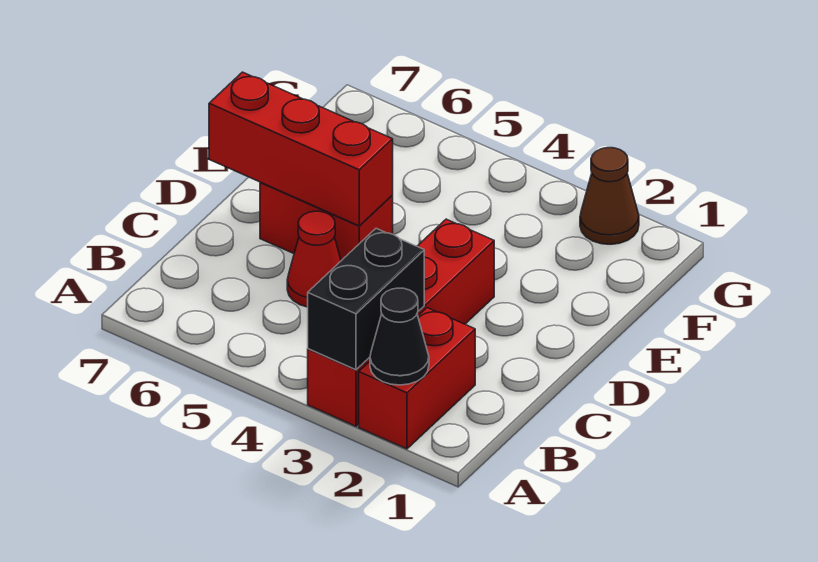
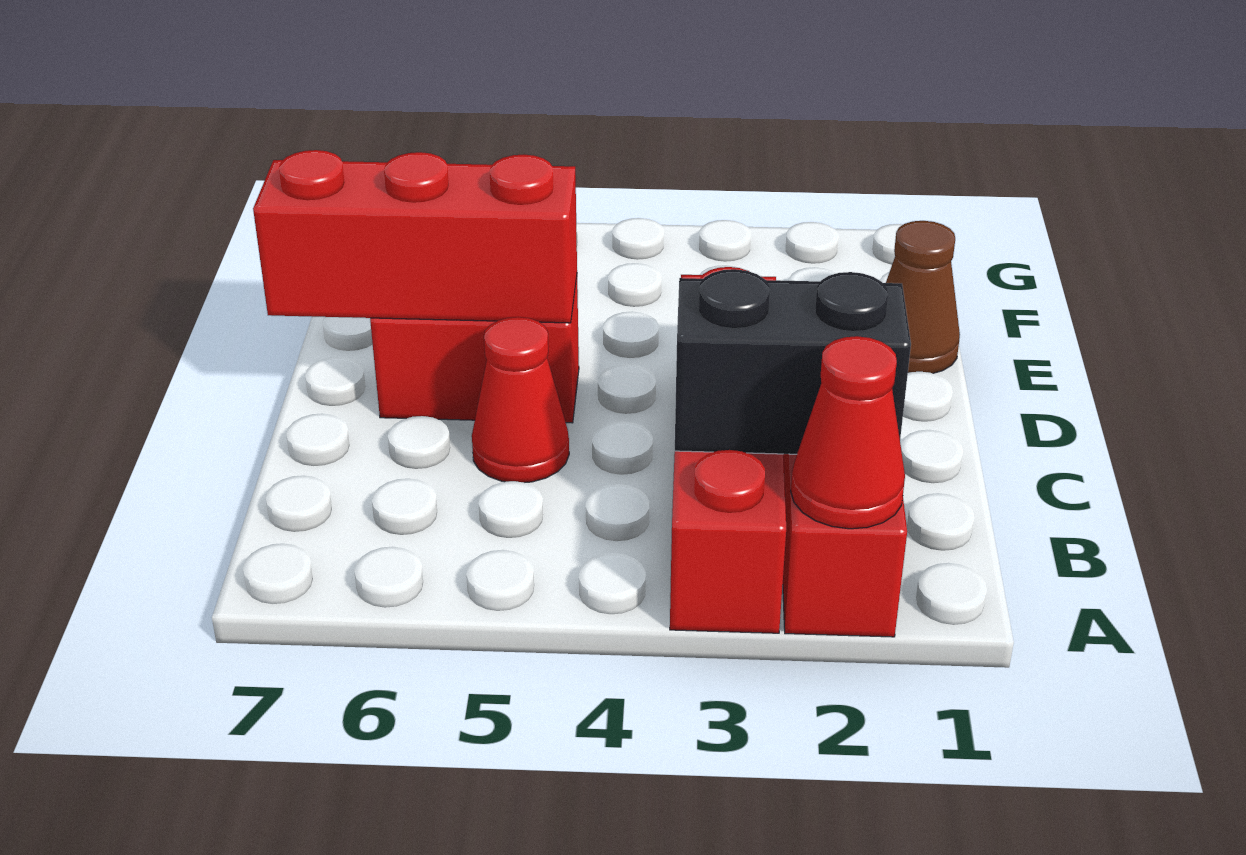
black cone A2 level 2 -> red cone A2 level 2
black brick A3:B3 level 2 -> black brick B2:B3 level 2
brown cone G2 level 1 -> brown cone E1 level 1

